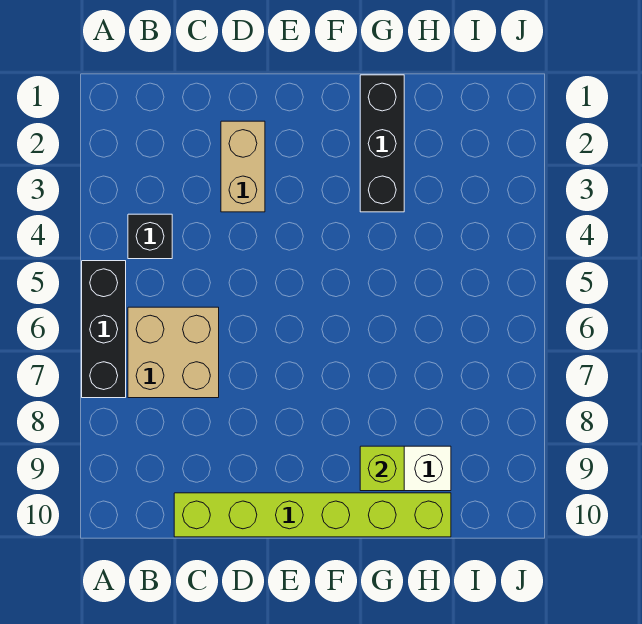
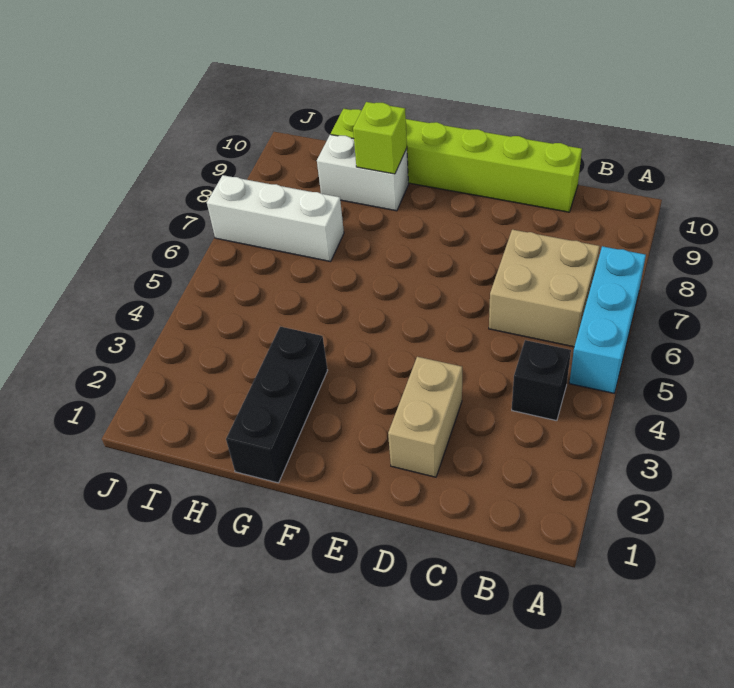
black brick A5:A7 level 1 -> cyan brick A5:A7 level 1
none -> white brick H7:J7 level 1

